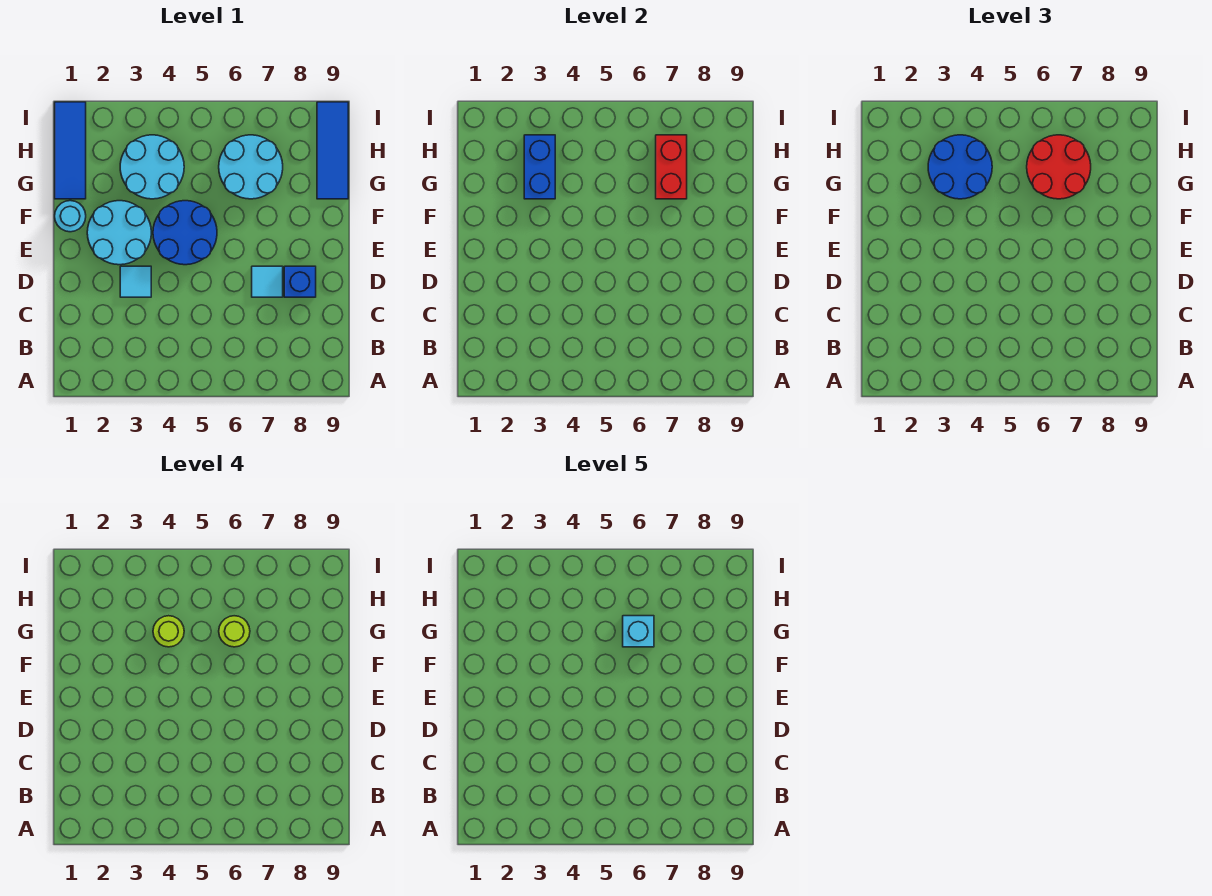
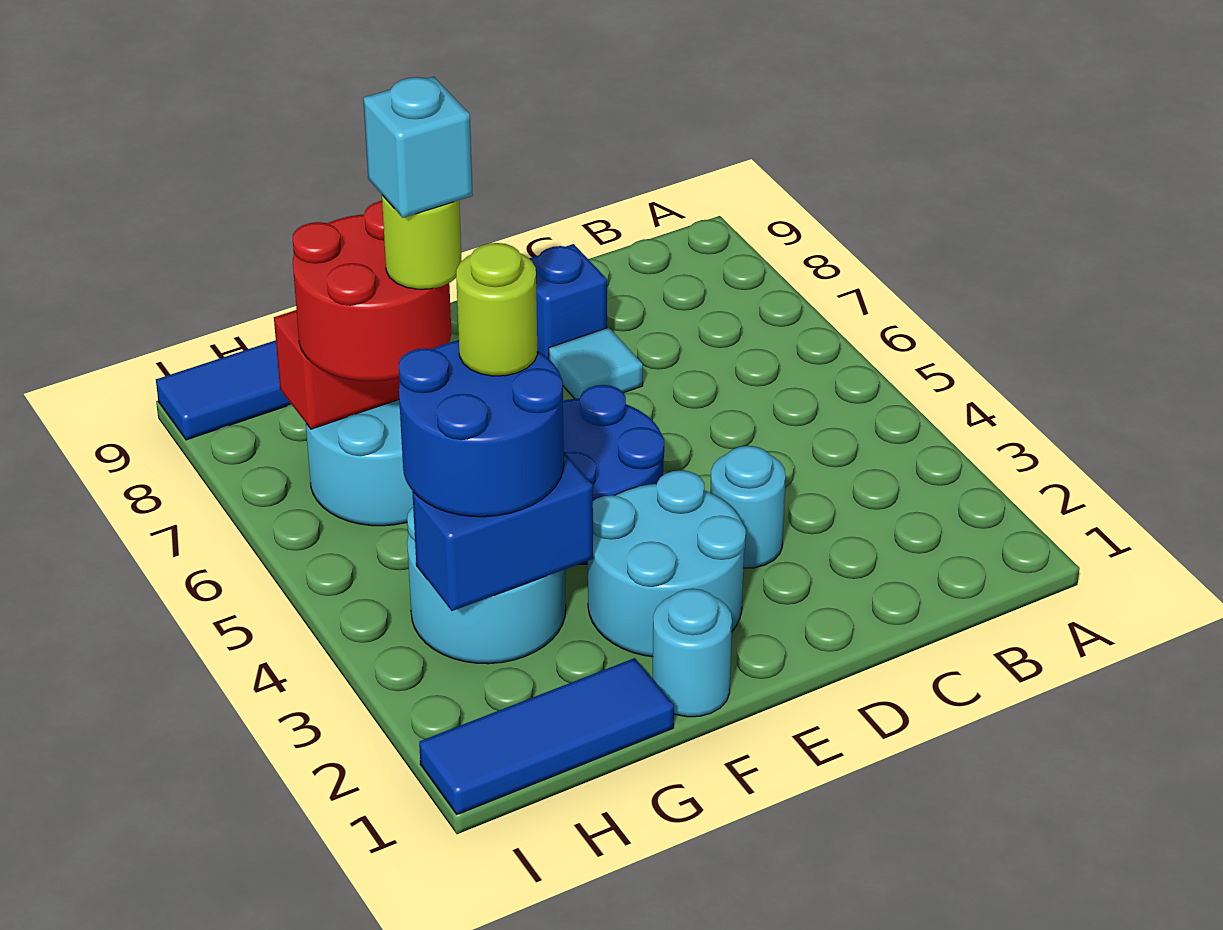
cyan tile D3 level 1 -> cyan round brick D3 level 1

